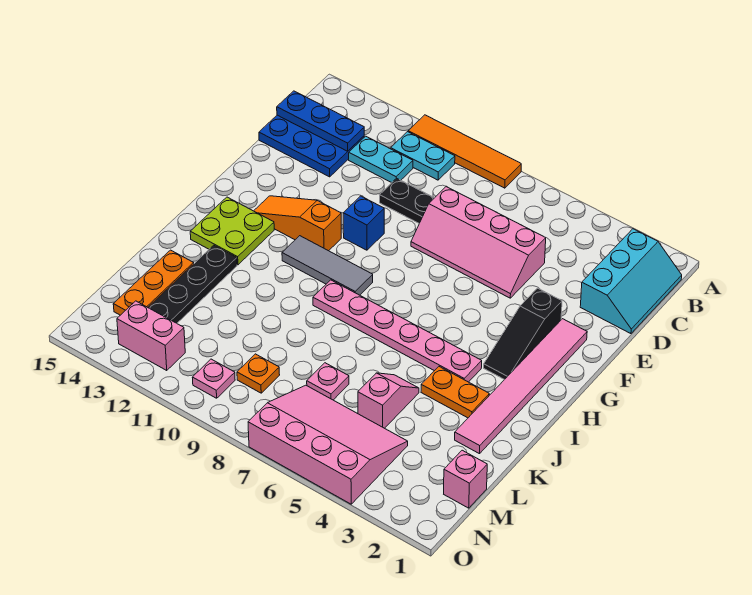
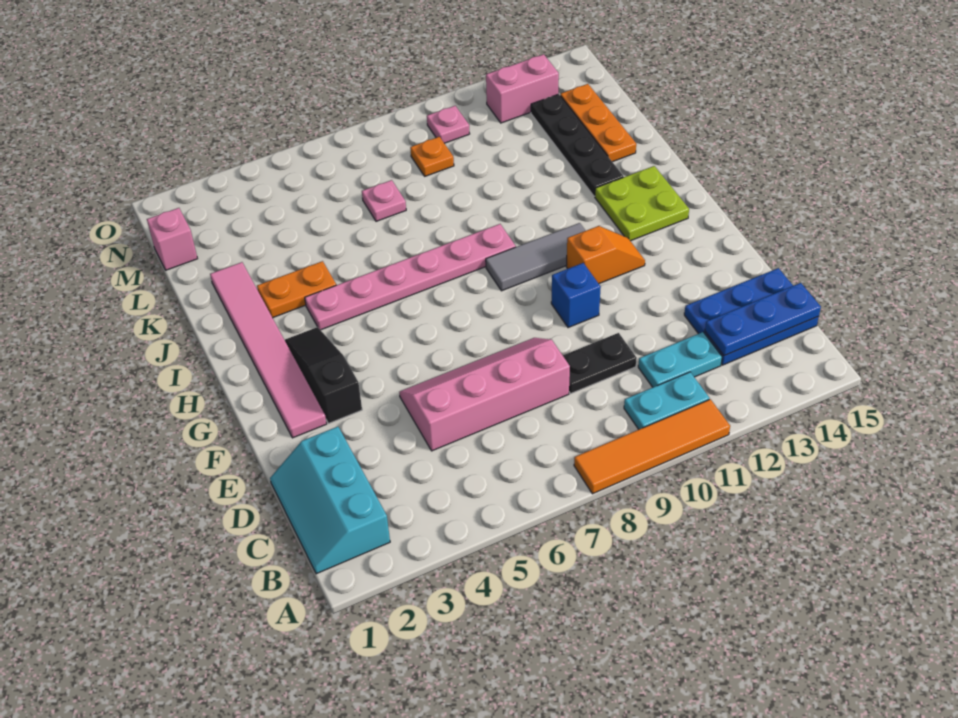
orange slope G11:G13 level 1 top 11 -> orange slope G11:G12 level 1 top 11
pink slope K5:L5 level 1 top L -> none
pink slope M4:O7 level 1 top O -> none

